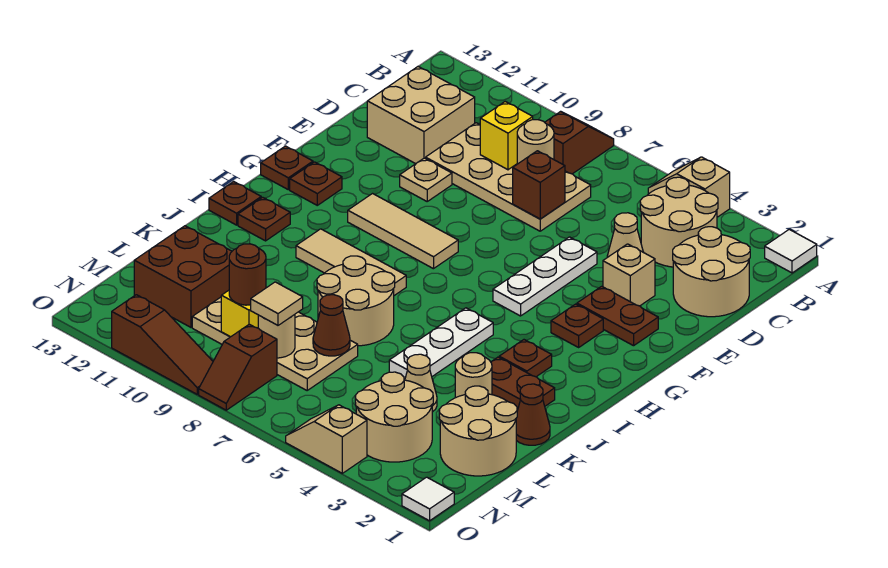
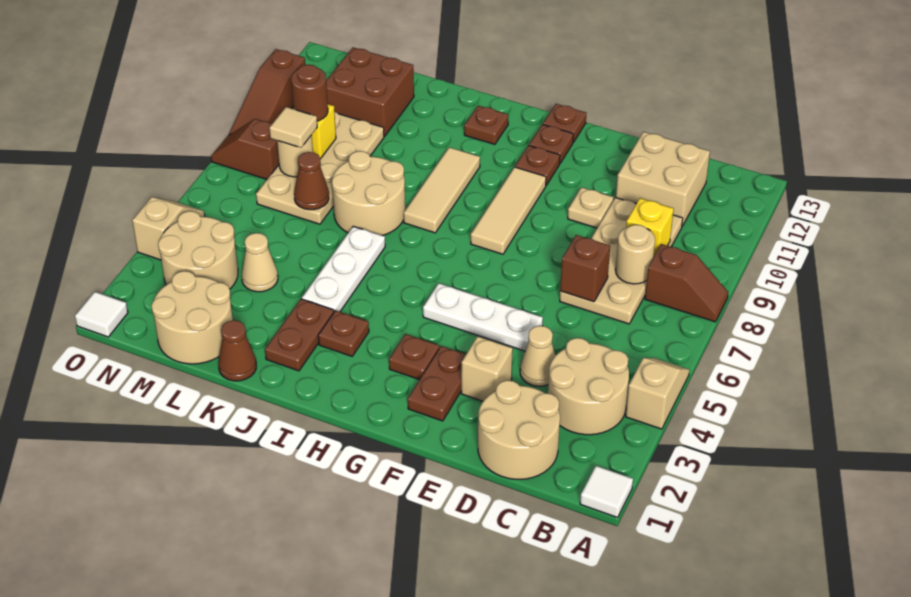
white plate I5:K5 level 1 -> white plate J4:J6 level 1
brown plate I13 level 1 -> brown plate G11 level 1
tan round brick K3 level 1 -> none

